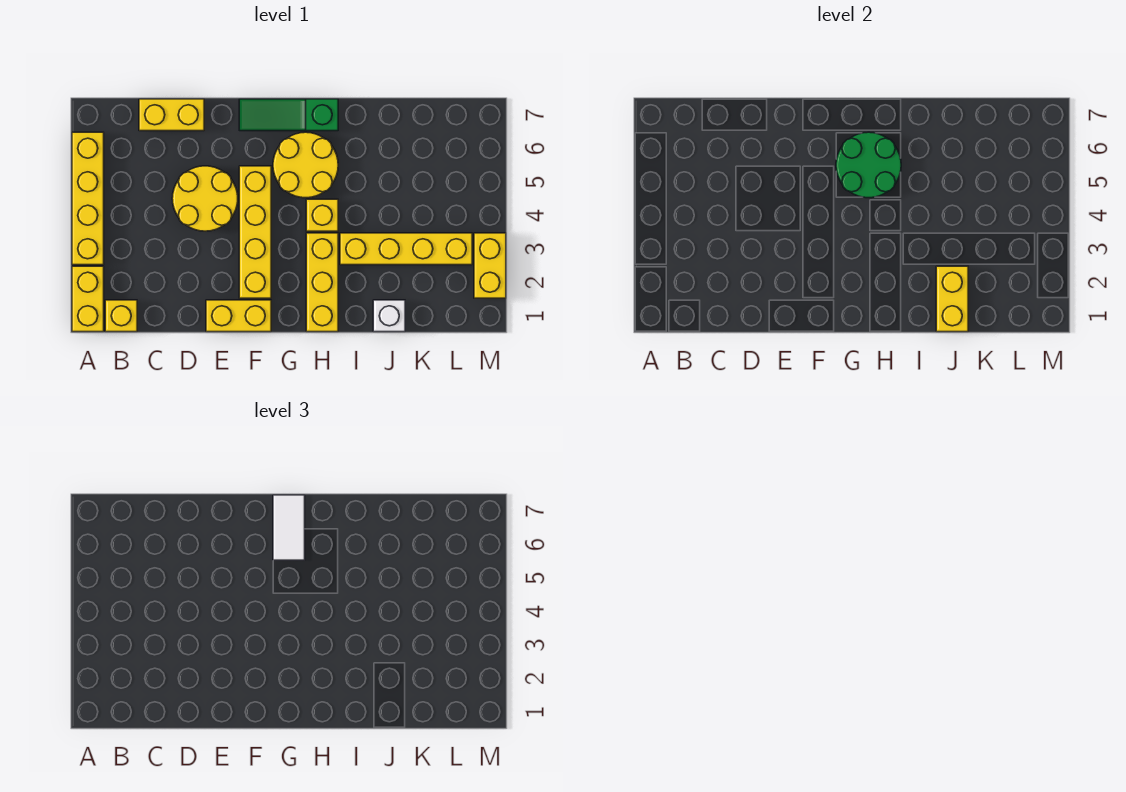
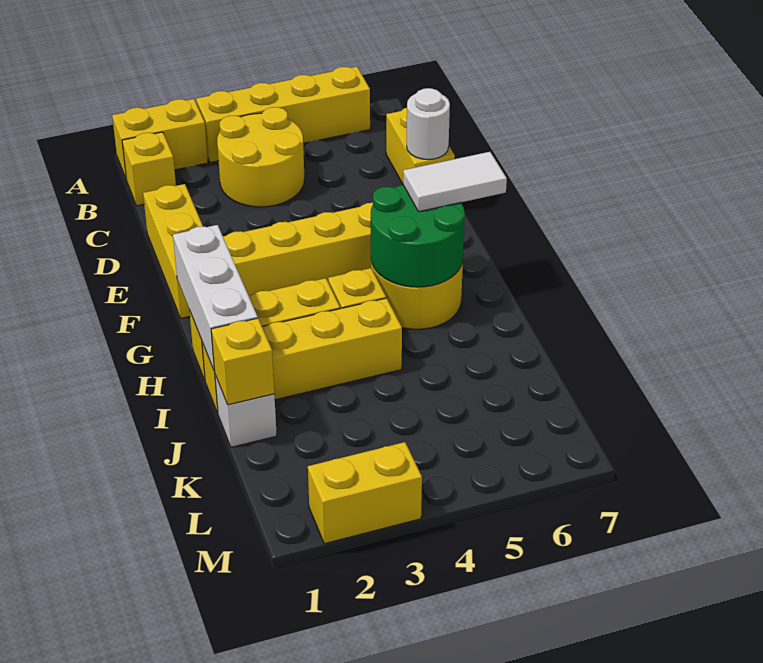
yellow round brick D4:E5 level 1 -> yellow round brick B3:C4 level 1
none -> white round brick D7 level 2
yellow brick E1:F1 level 1 -> yellow brick D1:F1 level 1
green slope F7:H7 level 1 top H -> none
none -> white brick G1:I1 level 2
yellow brick I3:L3 level 1 -> yellow brick I1:I4 level 1
yellow brick J1:J2 level 2 -> yellow brick J1 level 2

